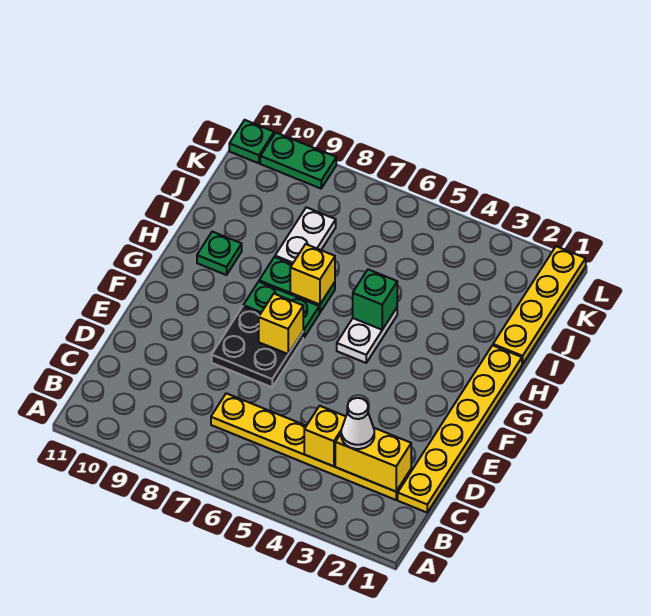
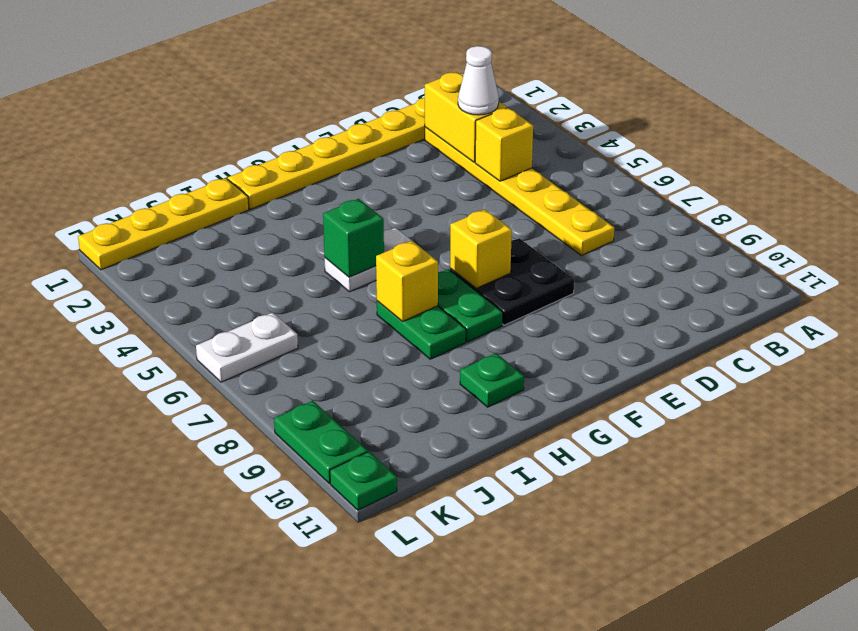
white plate I8:J8 level 1 -> white plate K6:L6 level 1

